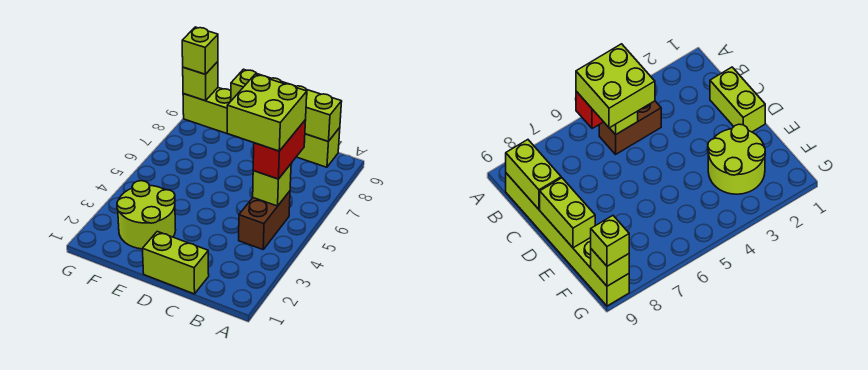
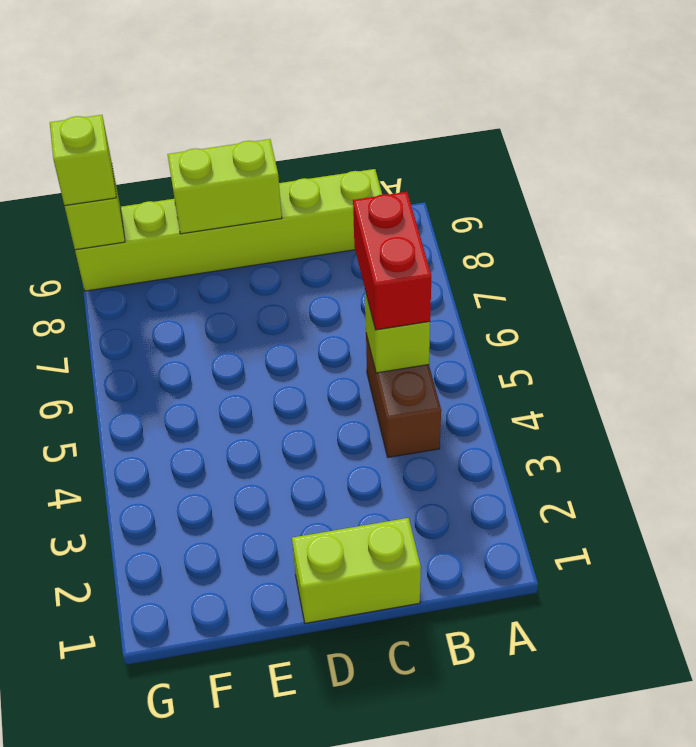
lime brick B5:C6 level 4 -> none
lime brick B9:C9 level 2 -> none
lime round brick E2:F3 level 1 -> none

